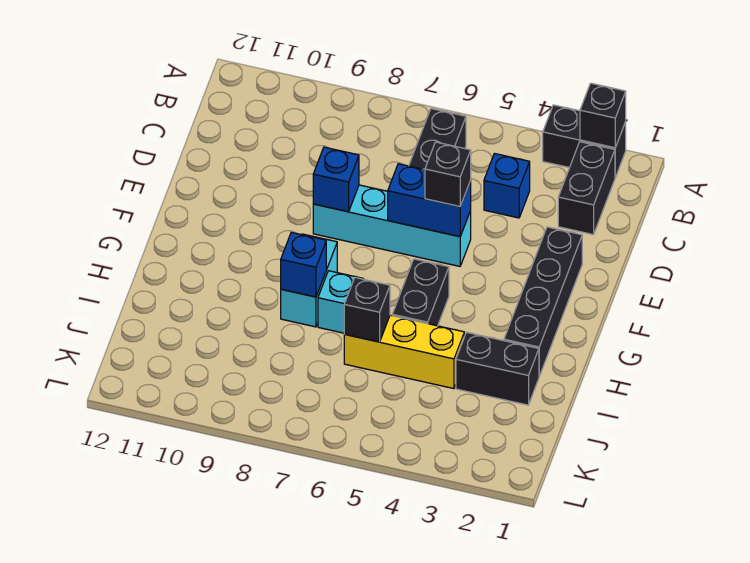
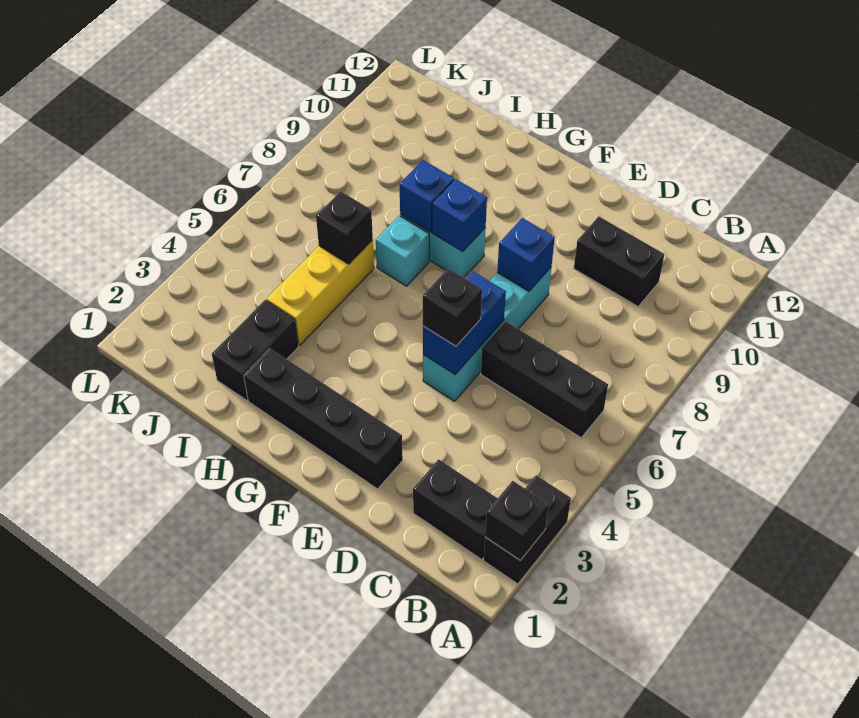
blue brick C4 level 1 -> blue brick G8 level 2
black brick G5:H5 level 1 -> black brick C10:D10 level 1

